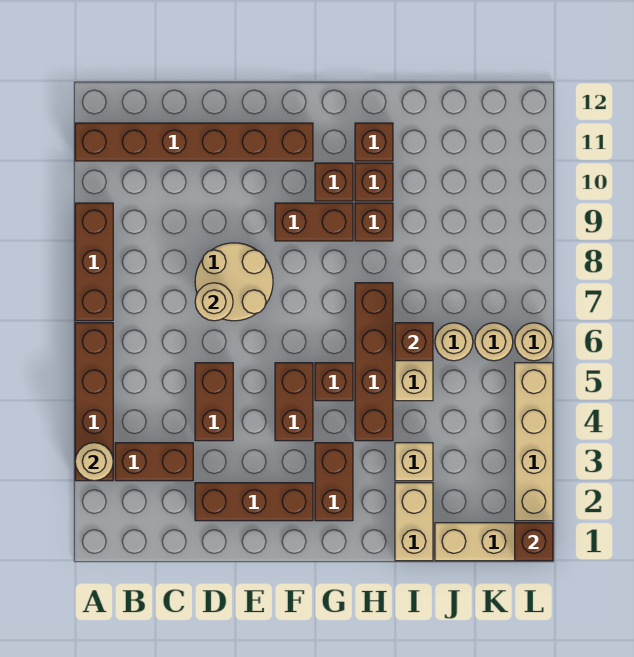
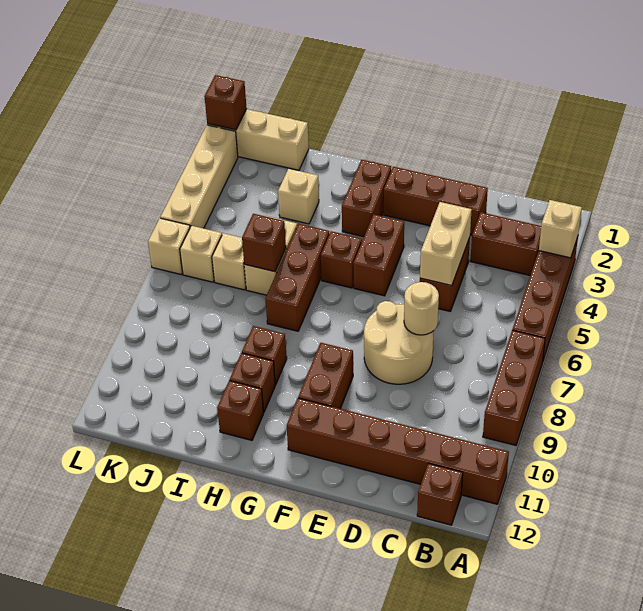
tan round brick A3 level 2 -> tan brick A3 level 2
brown brick F9:G9 level 1 -> brown brick F9:F10 level 1
brown brick G10 level 1 -> brown brick B12 level 1
brown brick H4:H7 level 1 -> brown brick H5:H7 level 1
tan brick I1:I2 level 1 -> tan brick D4:D5 level 2
tan round brick J6 level 1 -> tan brick J6 level 1
tan round brick K6 level 1 -> tan brick K6 level 1
tan round brick L6 level 1 -> tan brick L6 level 1

